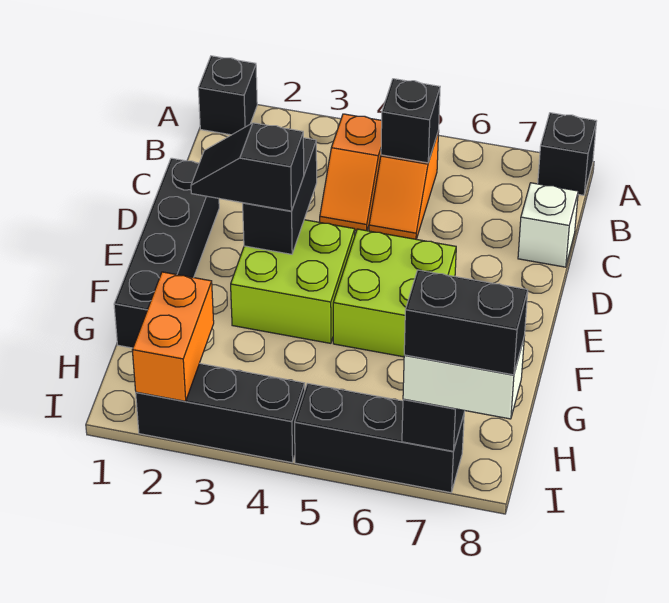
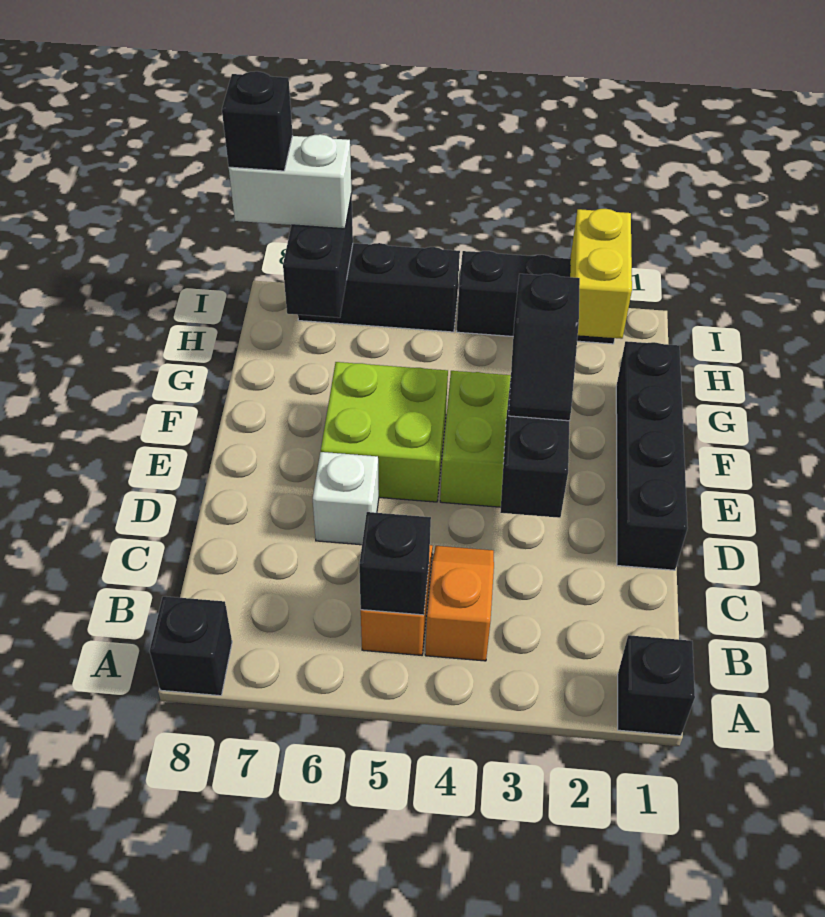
white brick C8 level 1 -> white brick D6 level 1
black slope E2:E3 level 3 top 3 -> black slope E3:F3 level 3 top F
orange brick H2:I2 level 2 -> yellow brick H2:I2 level 2
black brick I7:I8 level 4 -> black brick I8 level 4

